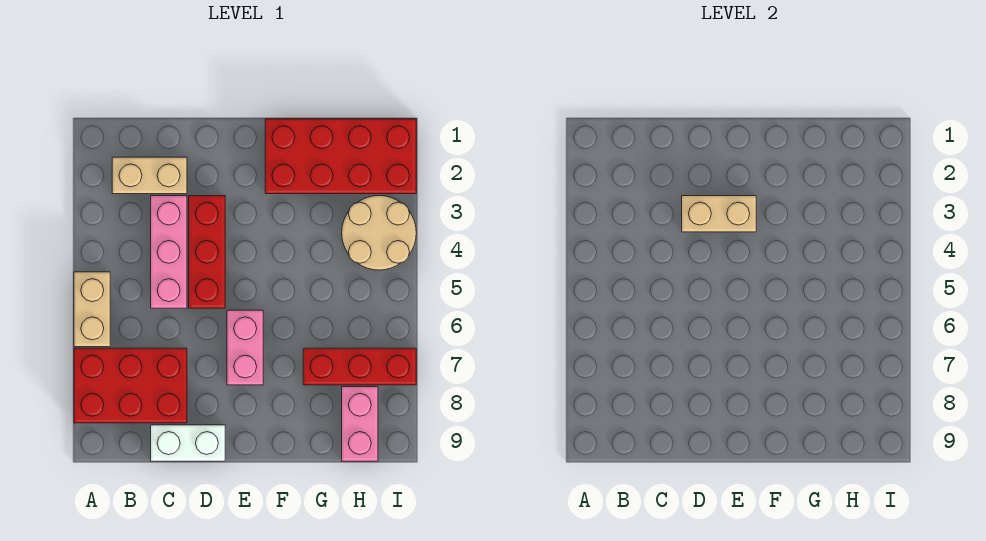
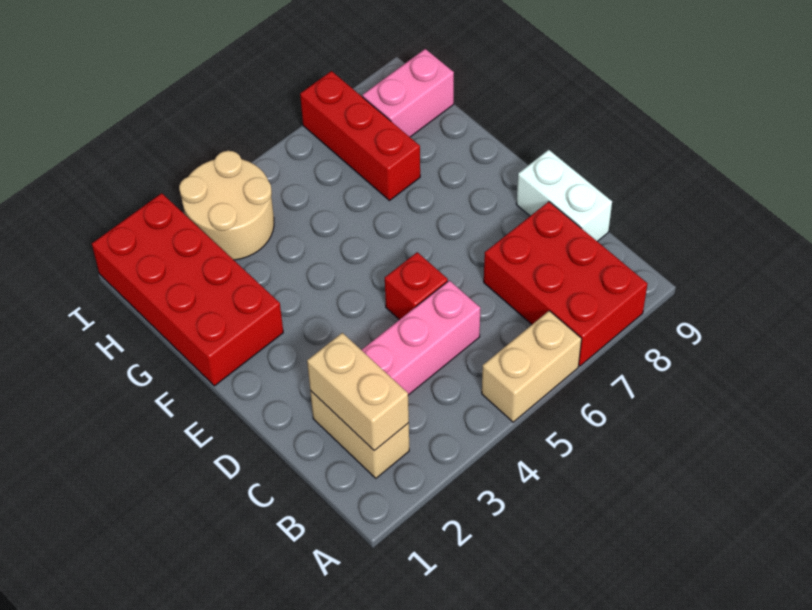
red brick D3:D5 level 1 -> red brick D5 level 1
tan brick D3:E3 level 2 -> tan brick B2:C2 level 2
pink brick E6:E7 level 1 -> none

